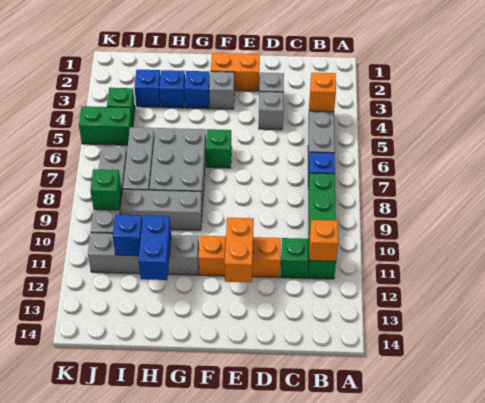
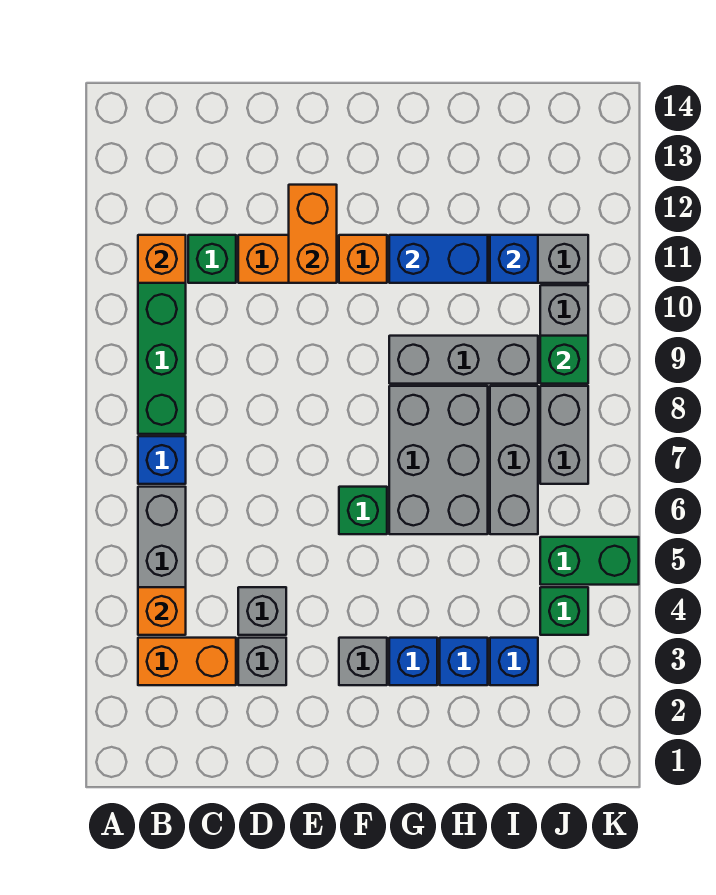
orange brick E2:F2 level 1 -> orange brick B3:C3 level 1
blue brick H11:H12 level 2 -> blue brick G11:H11 level 2

